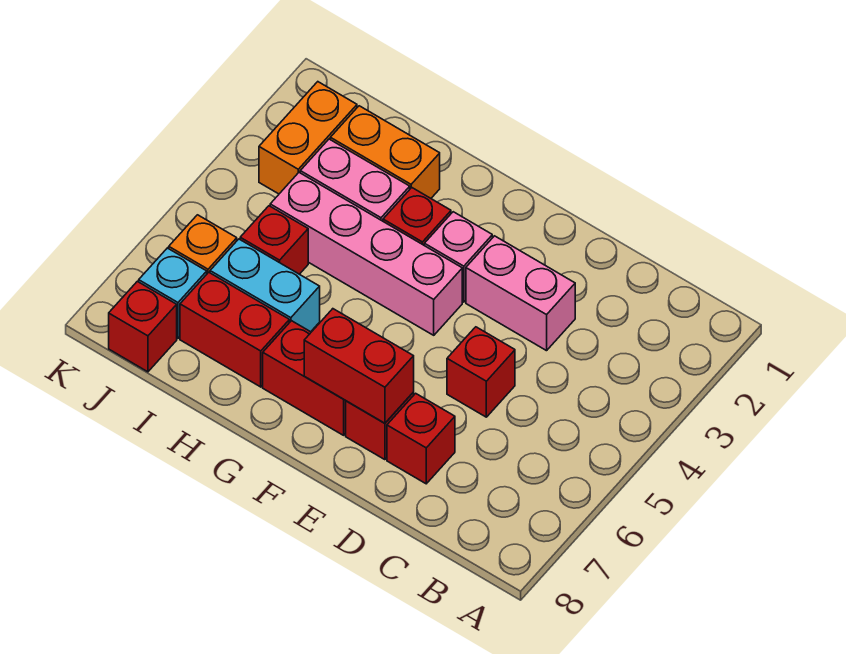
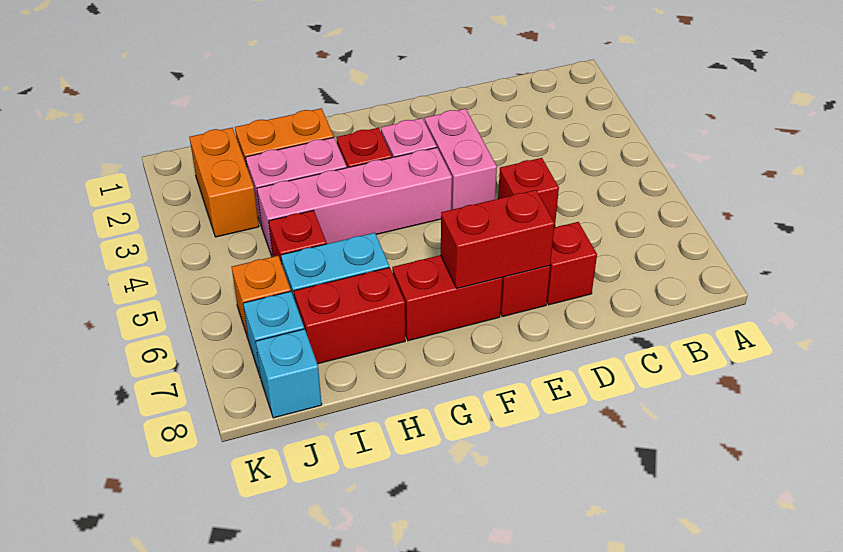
pink brick D3:E3 level 1 -> pink brick E3:E4 level 1
red brick J8 level 1 -> cyan brick J8 level 1

